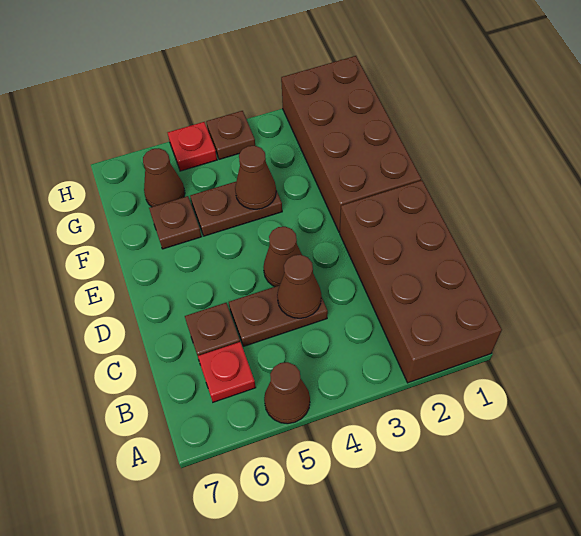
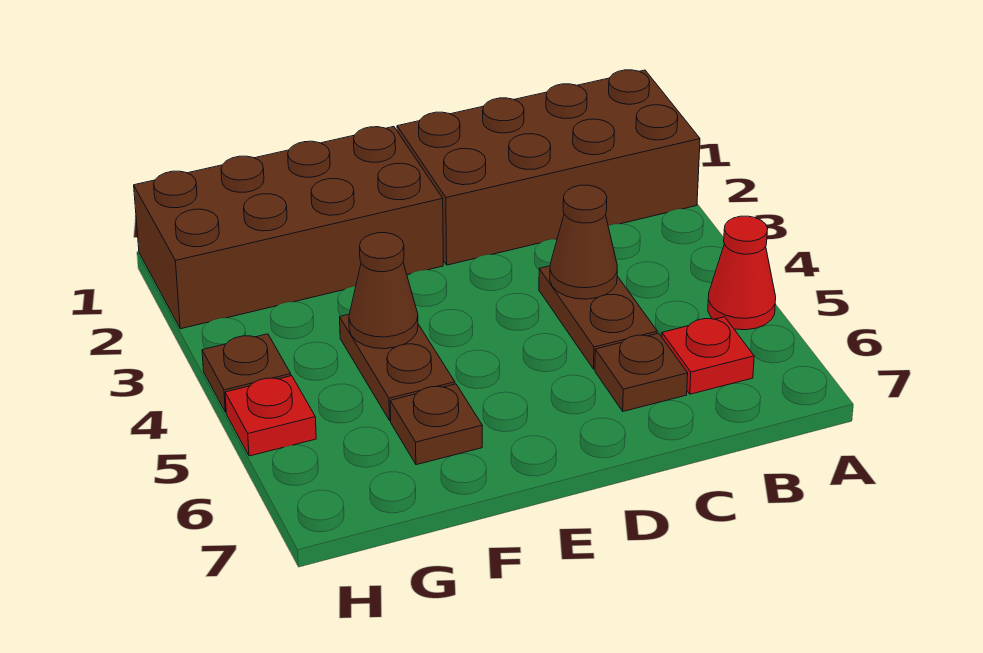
brown cone A5 level 1 -> red cone A5 level 1
brown cone D4 level 1 -> none
brown cone G6 level 1 -> none

